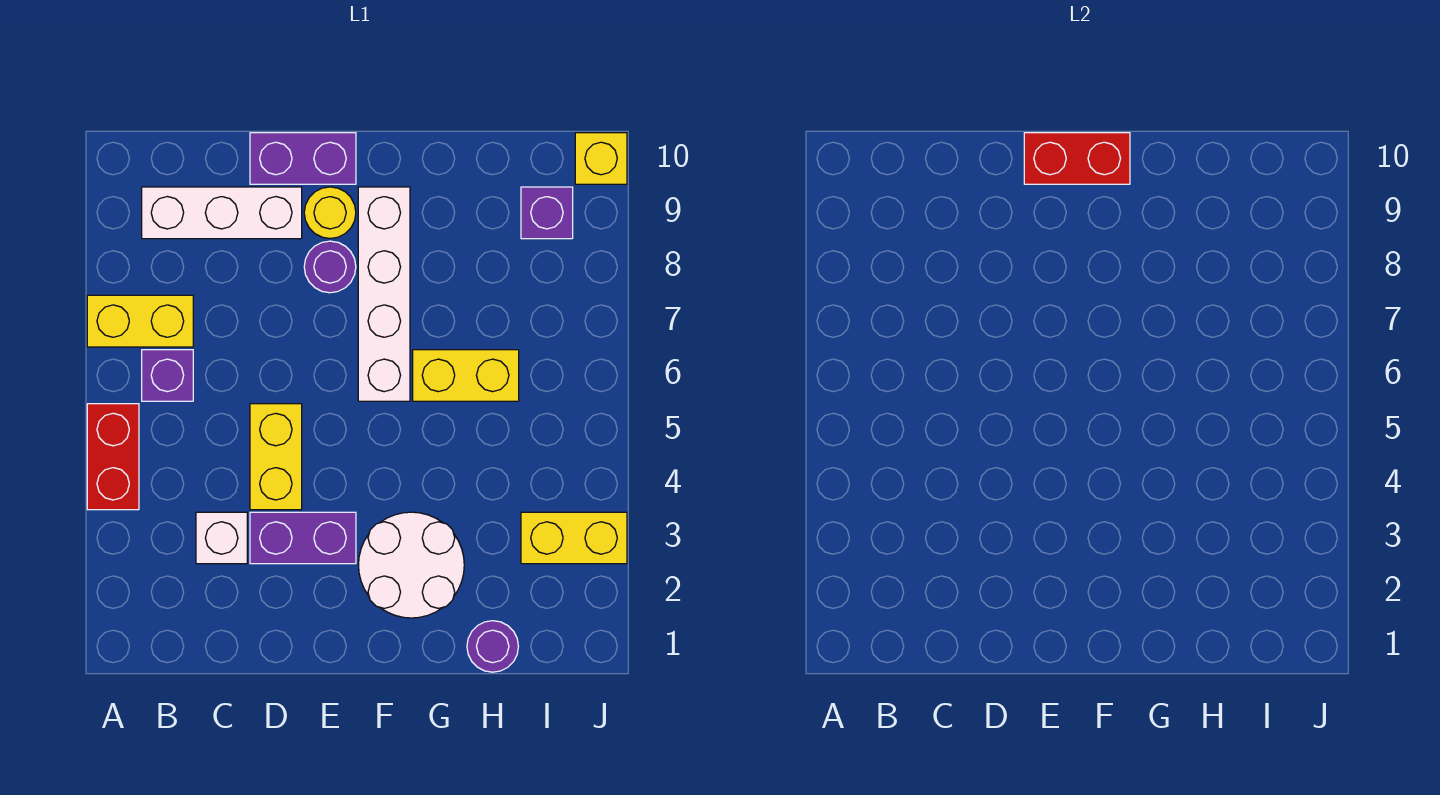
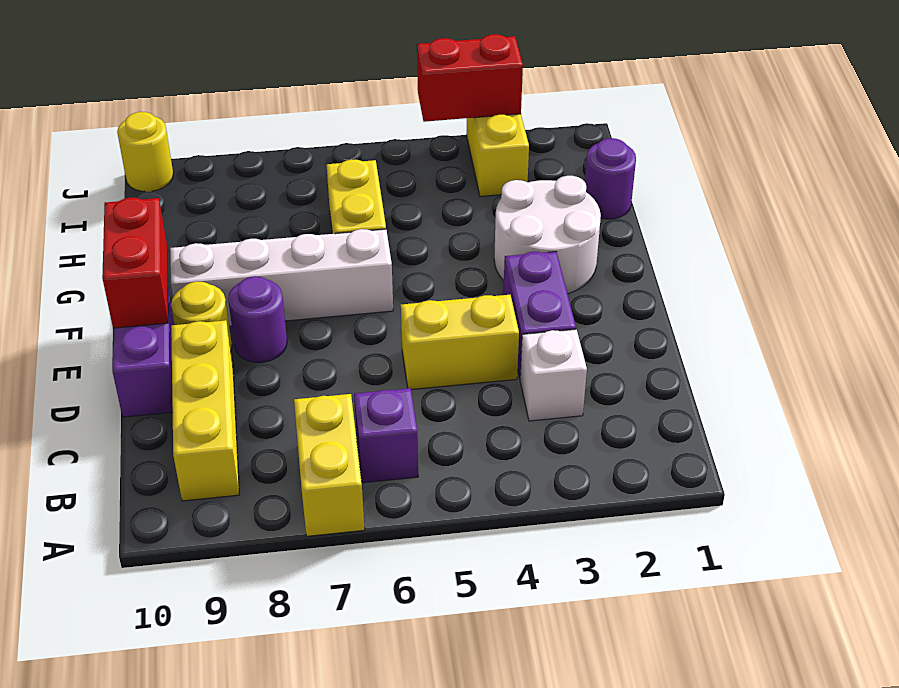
red brick A4:A5 level 1 -> red brick J3:J4 level 2
white brick B9:D9 level 1 -> yellow brick B9:D9 level 1
purple brick I9 level 1 -> none
yellow brick J10 level 1 -> yellow round brick J10 level 1

